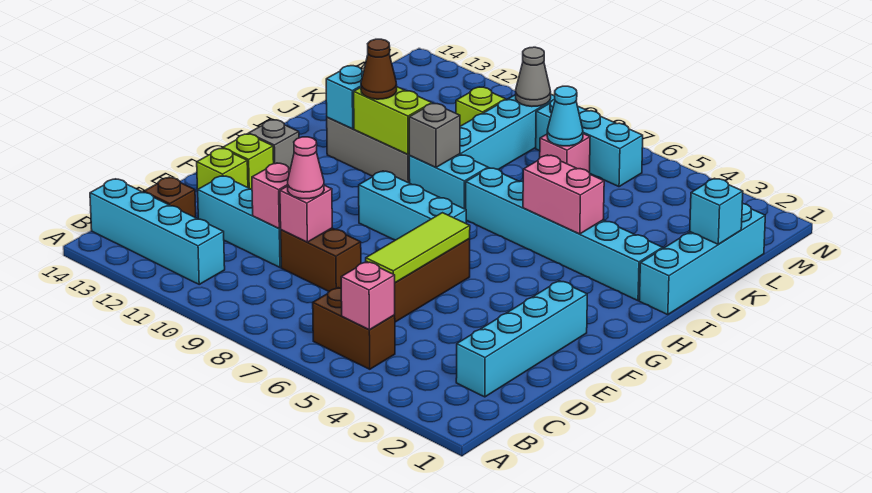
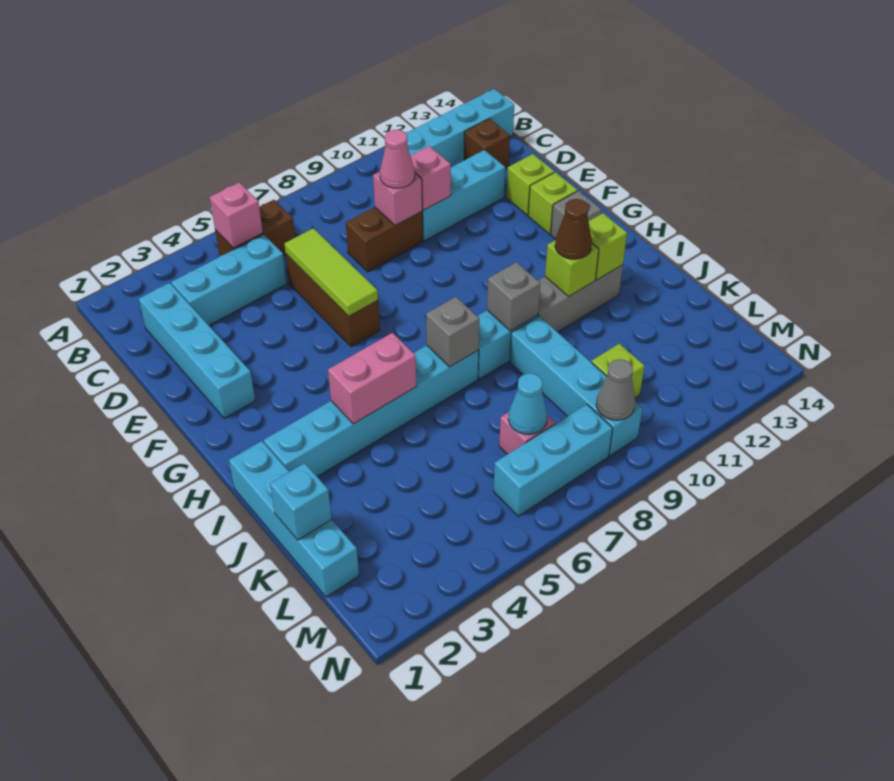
cyan brick G7:G9 level 1 -> cyan brick C3:C5 level 1
none -> grey brick I7 level 2
lime brick I10:I11 level 2 -> lime brick I11 level 2
cyan brick I12 level 2 -> lime brick I12 level 2

